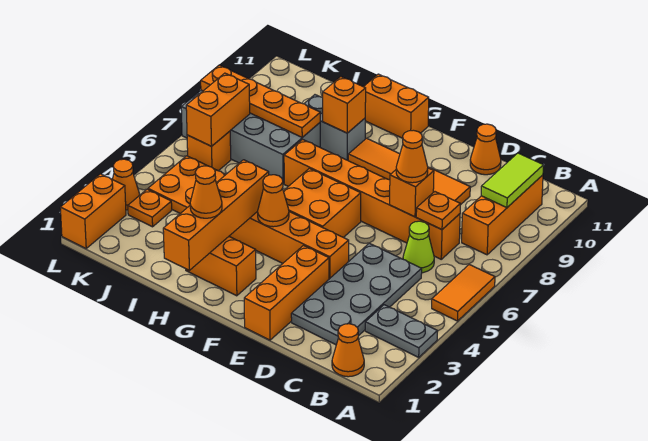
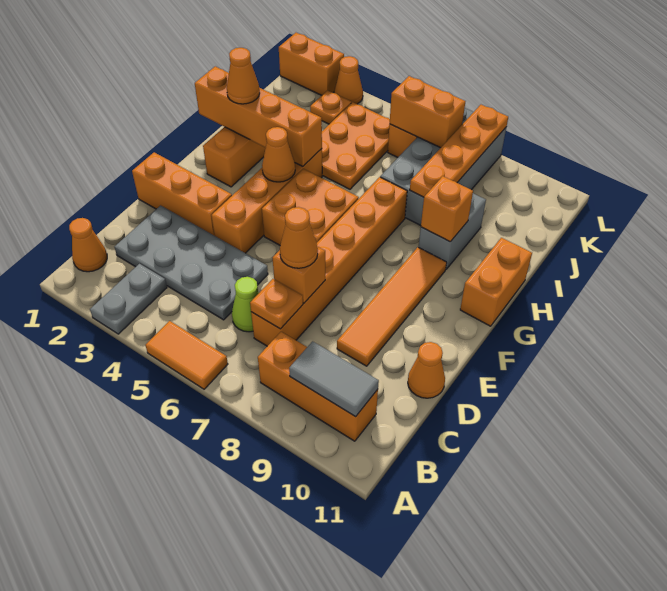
lime tile B9:B10 level 2 -> grey tile B9:B10 level 2

